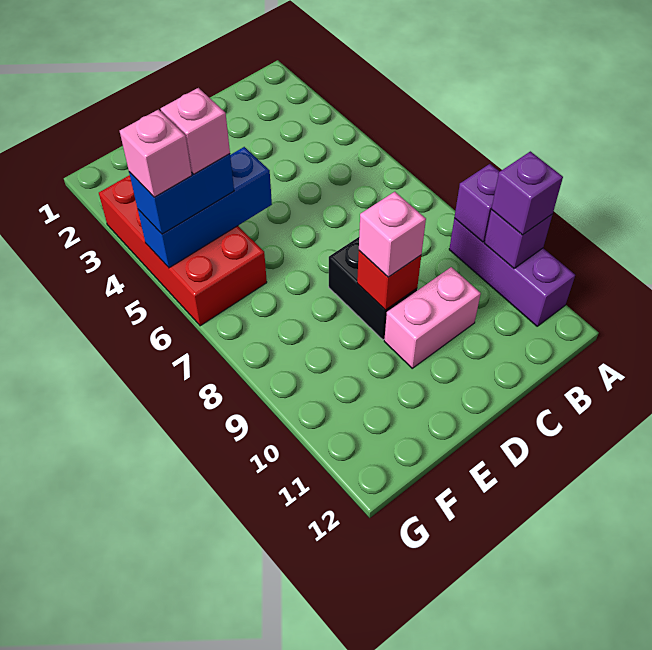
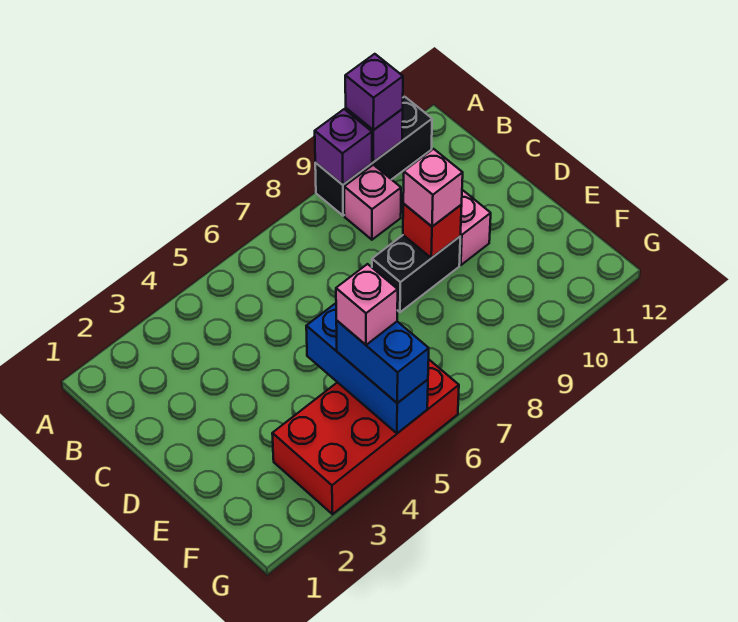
purple brick A9:A11 level 1 -> black brick A9:A11 level 1
pink brick G5 level 4 -> pink brick B9 level 1

